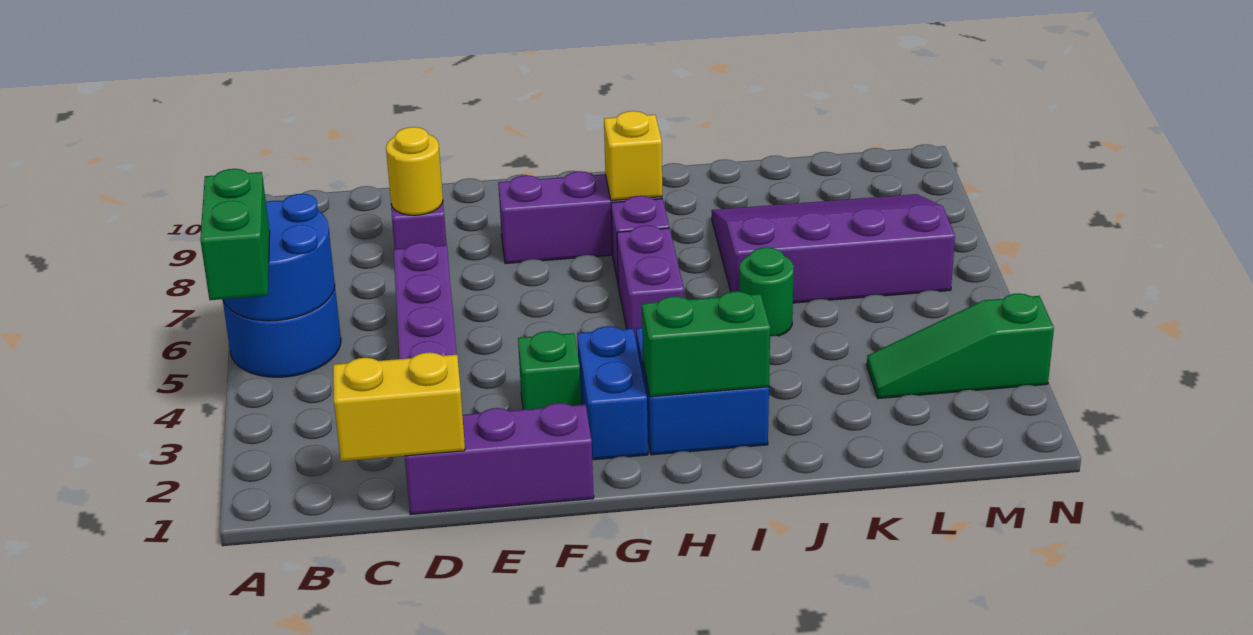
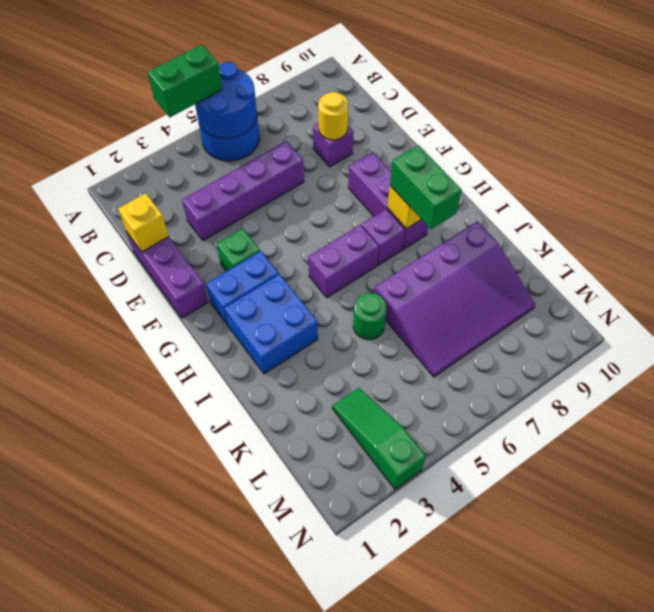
yellow brick C1:D1 level 2 -> yellow brick D1 level 2
green brick H2:I2 level 2 -> green brick H8:I8 level 3
purple slope J6:M8 level 1 top 6 -> purple slope J6:L9 level 1 top J

